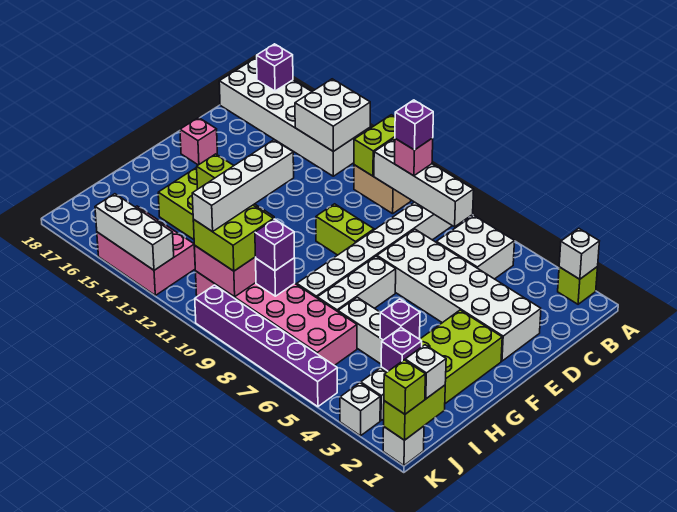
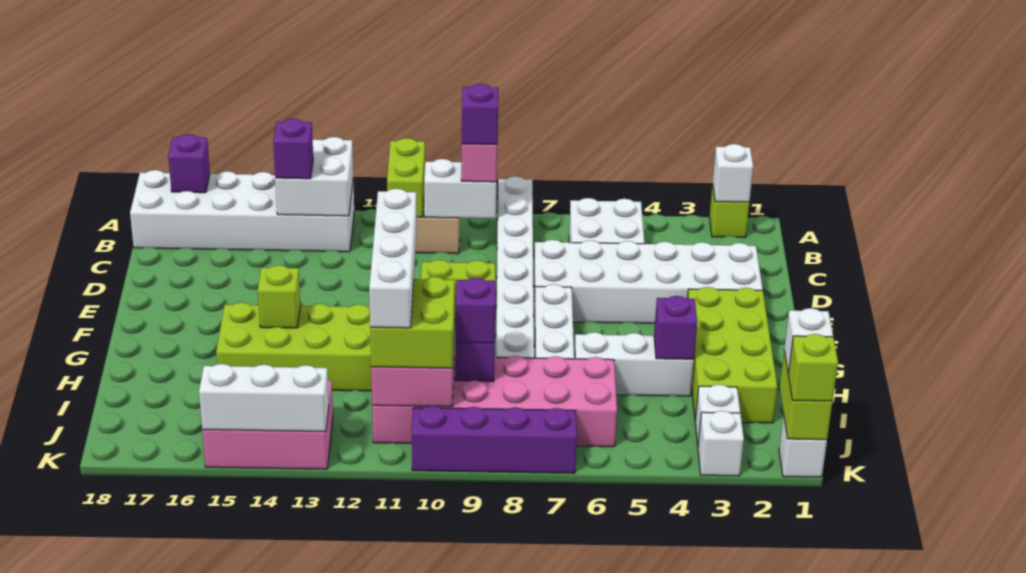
white brick B7:B10 level 2 -> white brick B9:B10 level 2
pink brick E17 level 1 -> none
purple brick I3 level 2 -> purple brick B14 level 3
purple brick K5:K10 level 1 -> purple brick K7:K10 level 1

